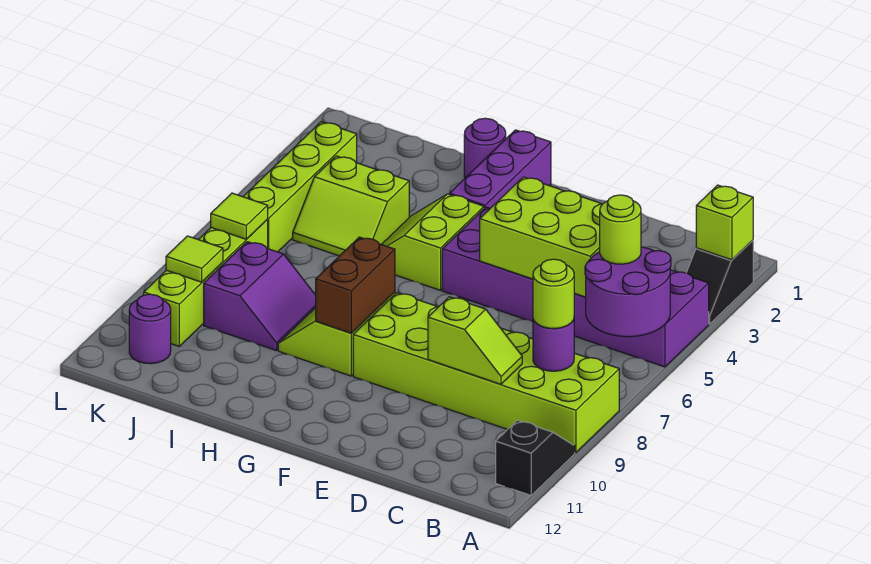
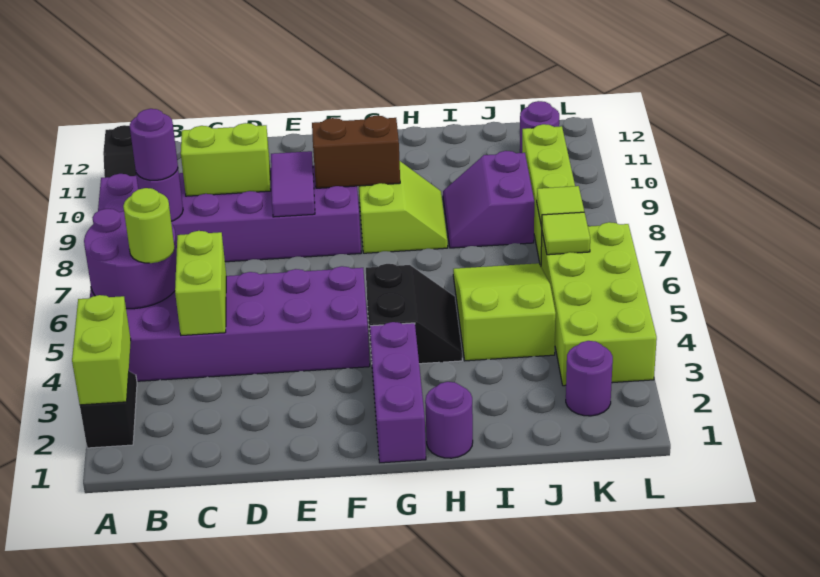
lime brick A2 level 2 -> lime brick A2:A3 level 2
lime brick A8:F9 level 1 -> purple brick A8:F9 level 1
lime round brick B8 level 3 -> purple round brick B8 level 3
lime brick C4:E5 level 2 -> lime brick C4:C5 level 2
lime slope C9:D9 level 2 top D -> lime brick C9:D9 level 2
none -> purple tile E8:E9 level 2
lime slope G4:H5 level 1 top G -> black slope G4:H5 level 1 top G
brown brick G8:G9 level 2 -> brown brick F9:G9 level 2
lime slope I4:J5 level 1 top 4 -> lime slope I4:J6 level 1 top 4
none -> purple round brick K2 level 1
lime brick K3:K6 level 1 -> lime brick K3:L6 level 1
lime tile K9 level 2 -> lime tile K6 level 2

